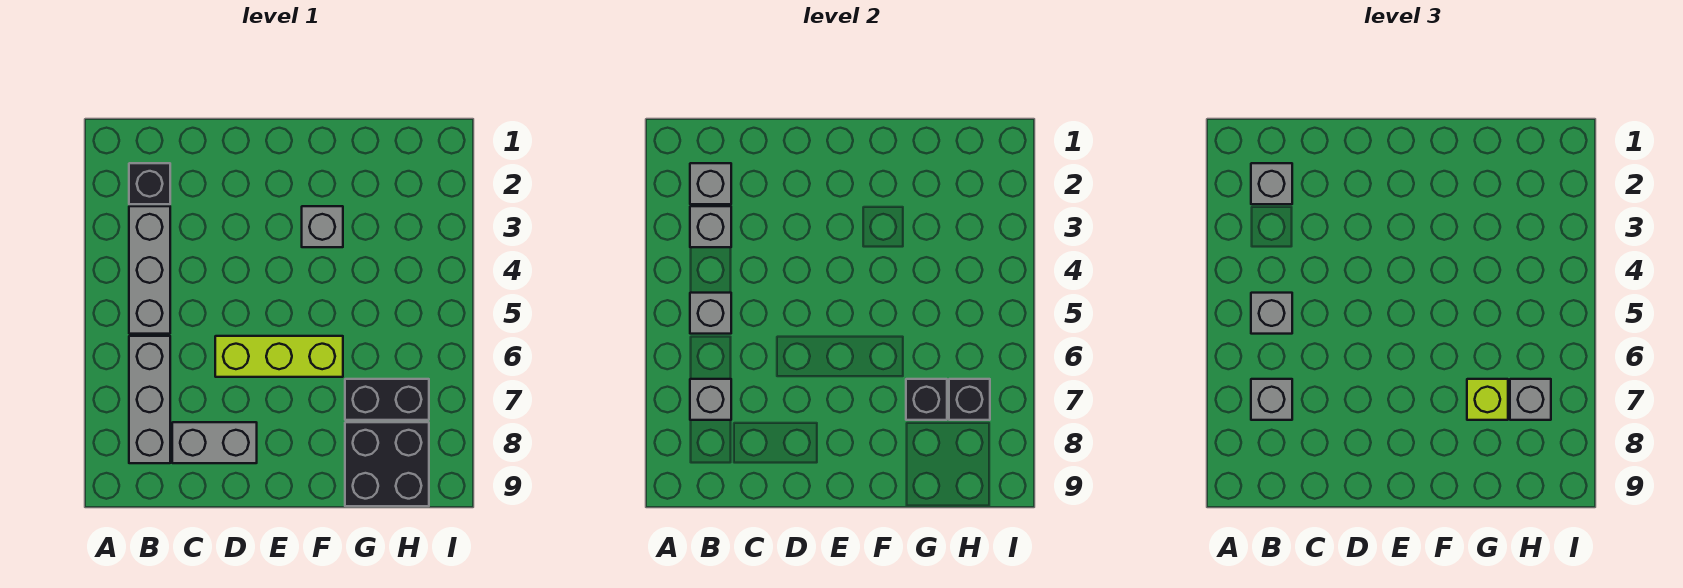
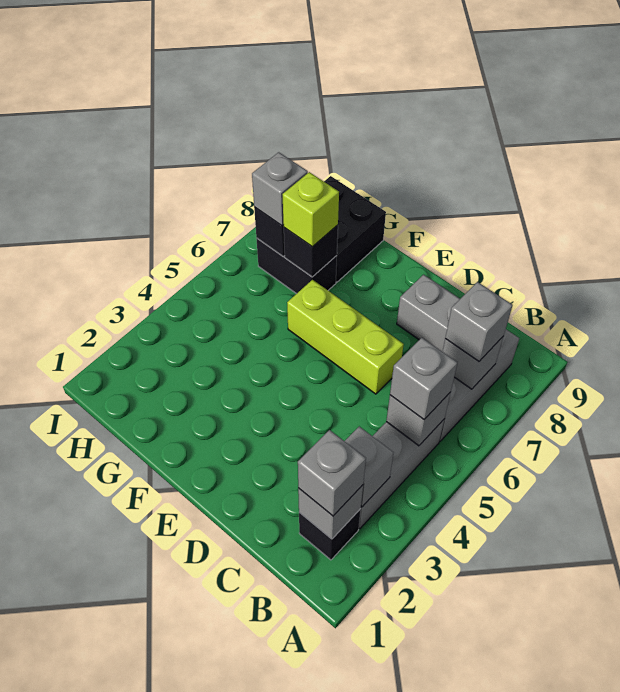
grey brick F3 level 1 -> none

